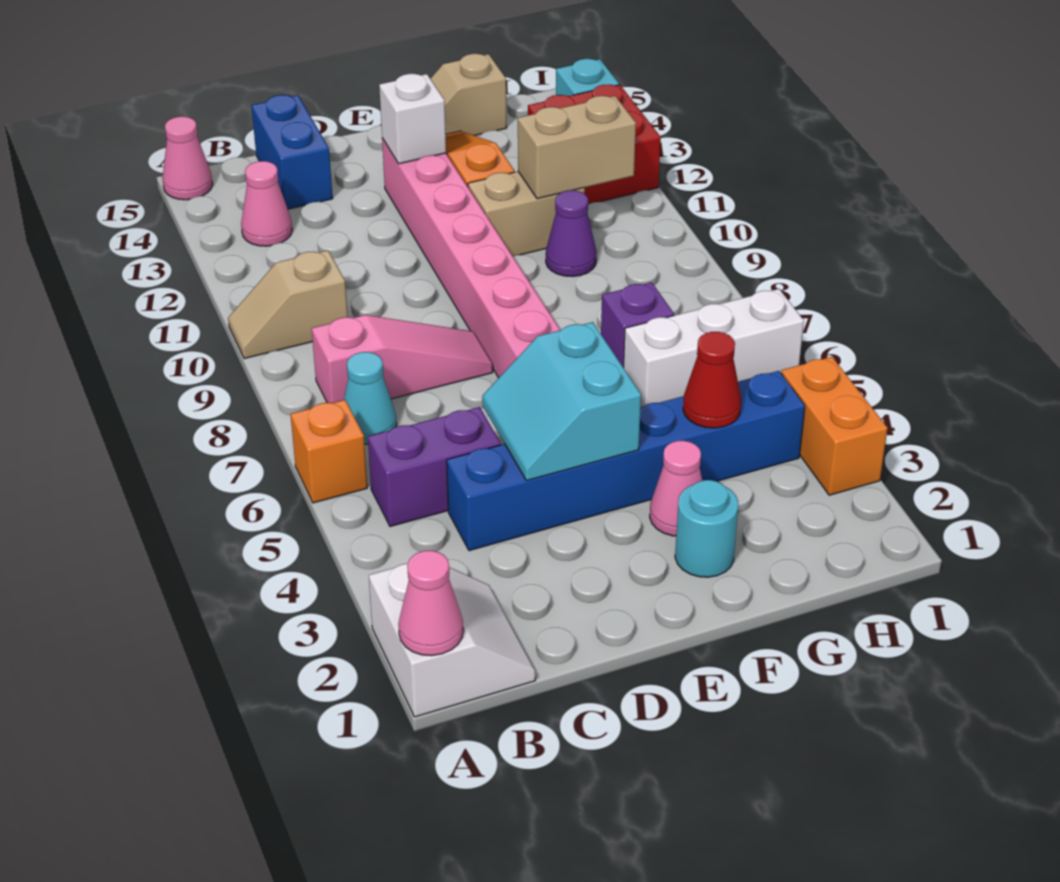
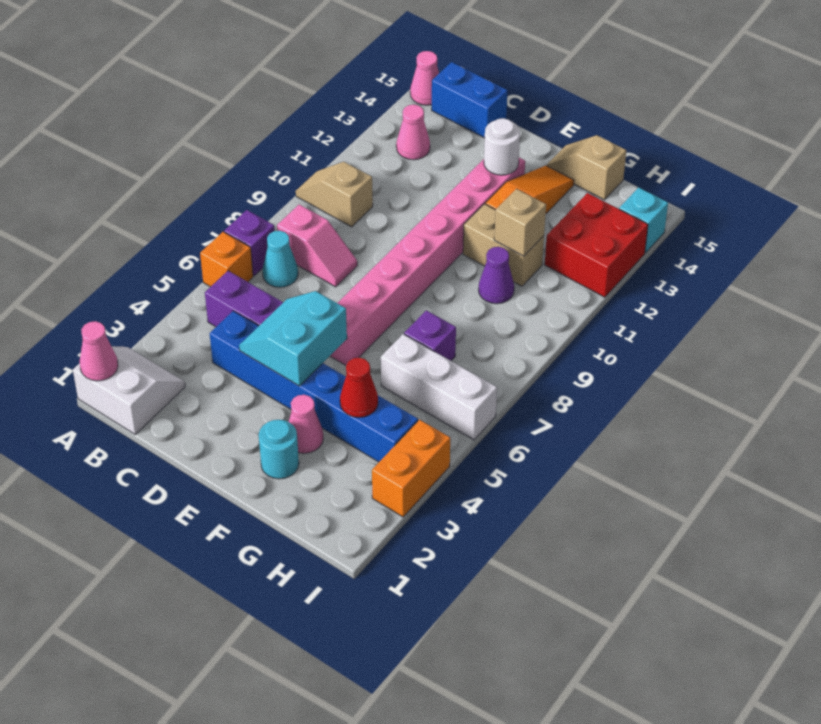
white slope A1:B2 level 1 top A -> white slope A1:B2 level 1 top 1
none -> purple brick A7 level 1
pink slope B8:D8 level 1 top B -> pink slope B8:C8 level 1 top B
blue brick C14:C15 level 1 -> blue brick B15:C15 level 1
white brick E13 level 2 -> white round brick E13 level 2
tan brick G11:H11 level 2 -> tan brick G11 level 2

